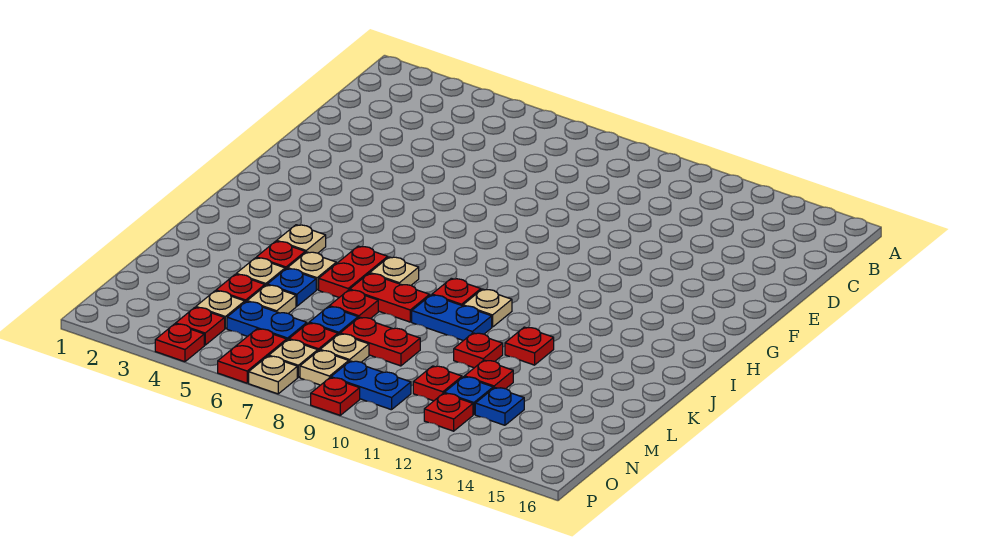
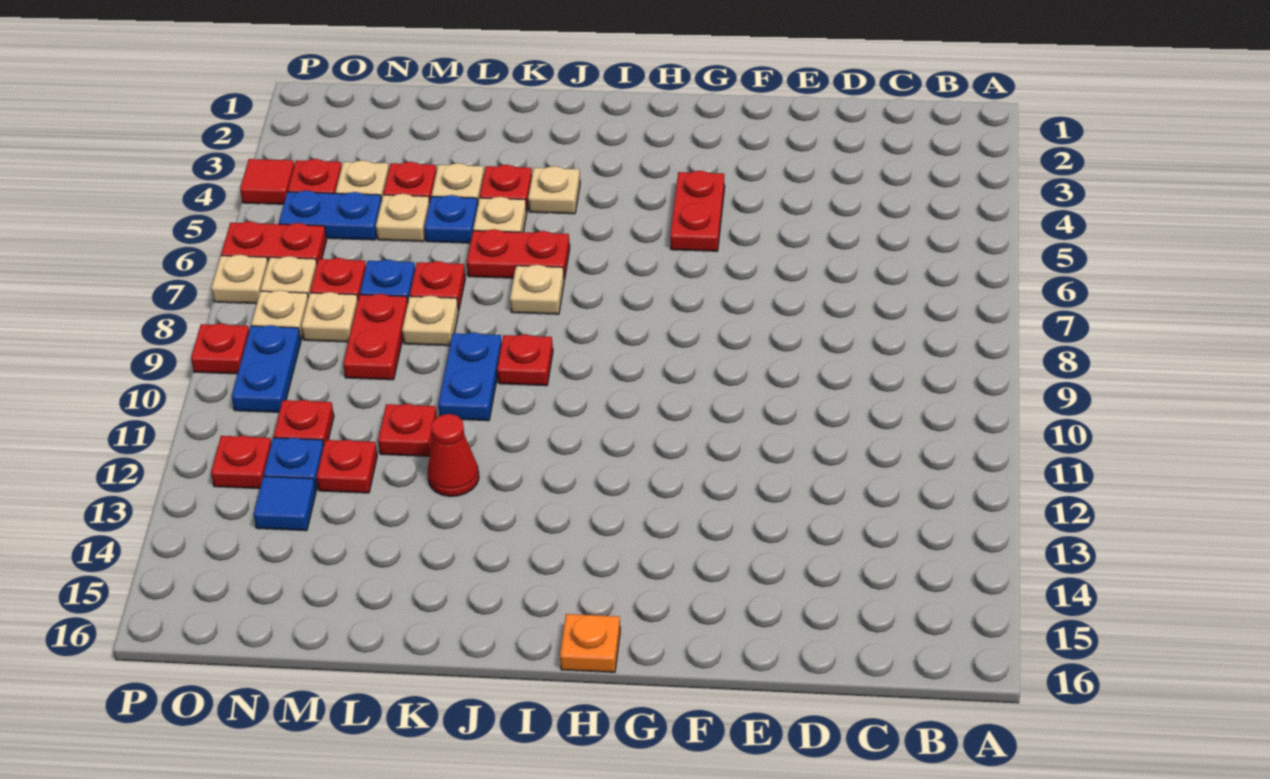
none -> orange plate H16 level 1
tan plate J10 level 1 -> tan plate L8 level 1
red plate K7:K8 level 1 -> red plate G4:G5 level 1
red plate K12 level 1 -> red cone K12 level 1
blue plate N5:N6 level 1 -> blue plate N5:O5 level 1
blue plate N13 level 1 -> blue tile N13 level 1
red plate P4 level 1 -> red tile P4 level 1

